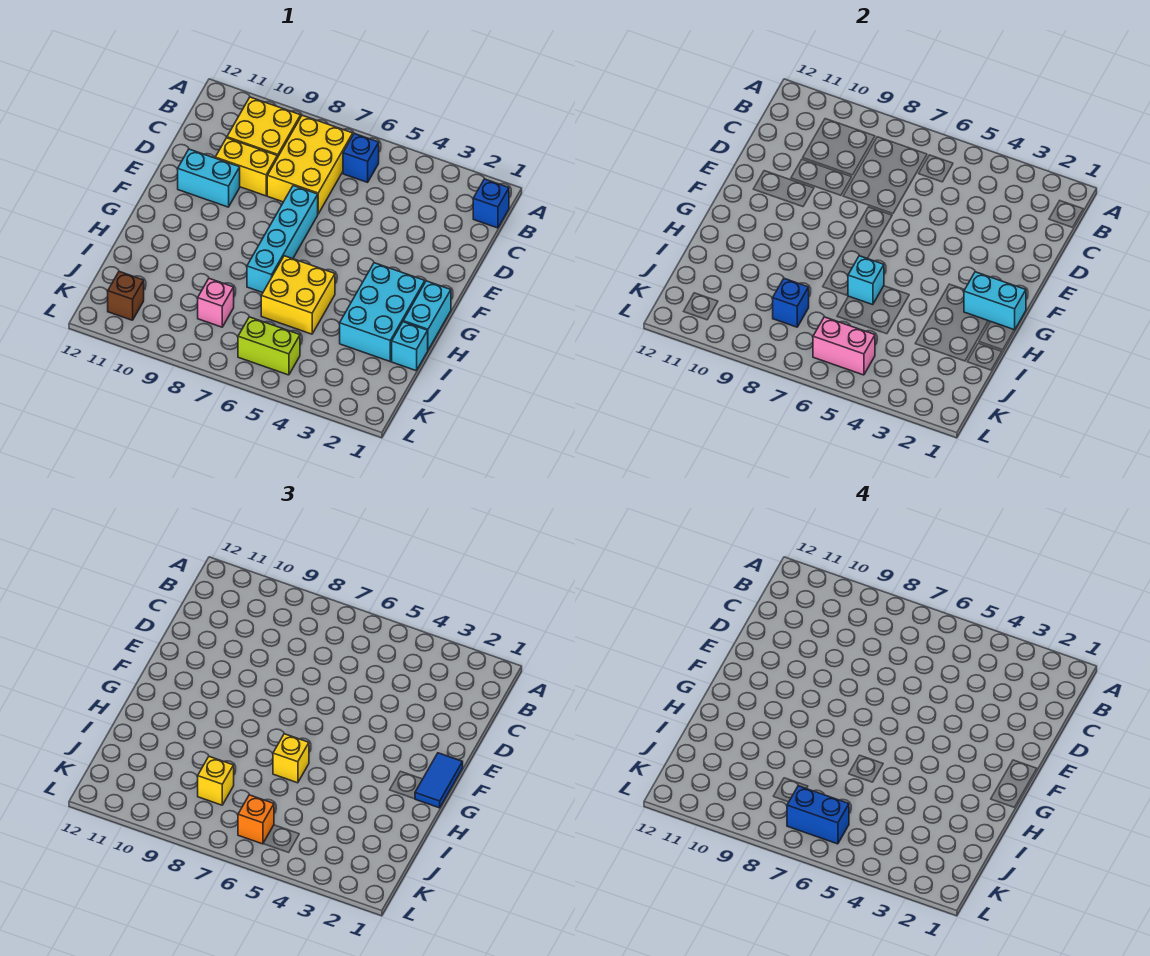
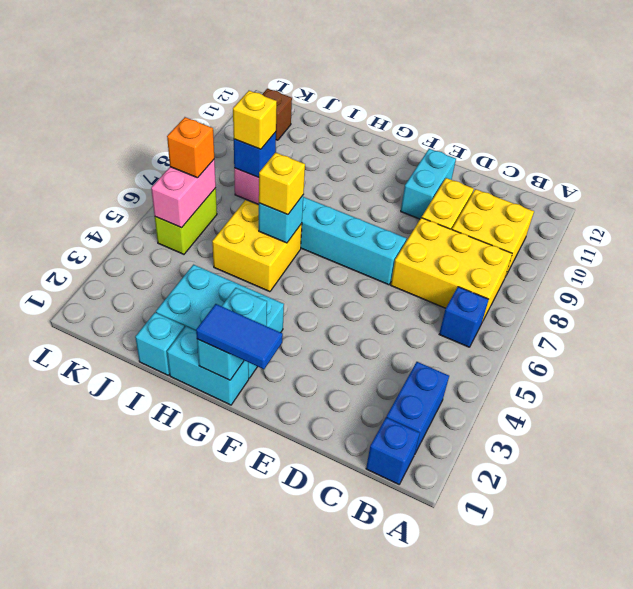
blue brick K6:K7 level 4 -> blue brick B2:B3 level 1

